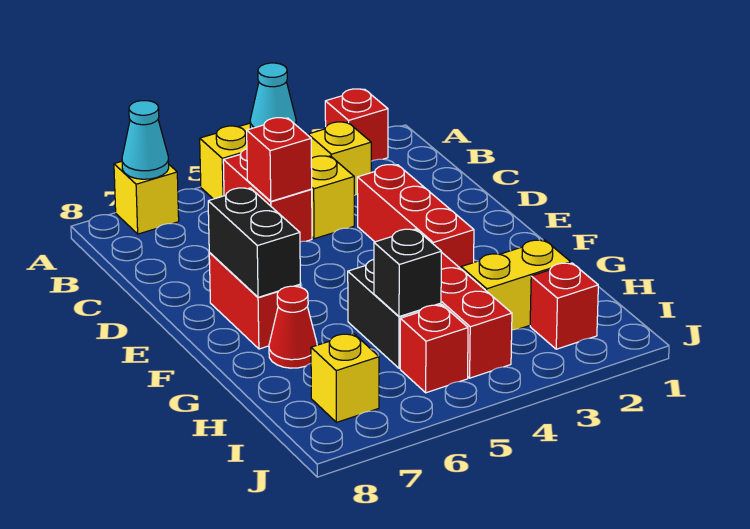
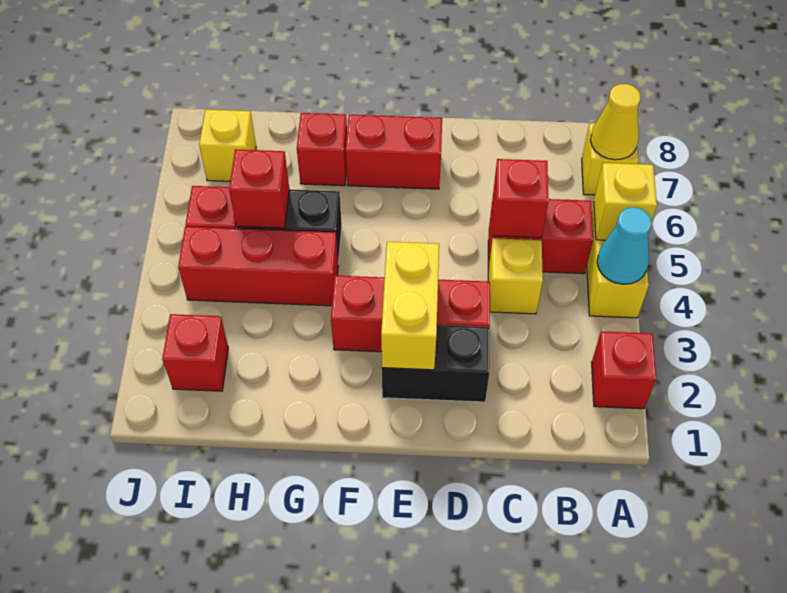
cyan cone A7 level 2 -> yellow cone A7 level 2
yellow brick B3 level 1 -> yellow brick A5 level 2
black brick E7:F7 level 2 -> black brick D2:E2 level 1
red cone G7 level 1 -> red brick G7 level 1
yellow brick H2:H3 level 1 -> yellow brick E2:E3 level 2
black brick H5 level 2 -> red brick H5 level 2

